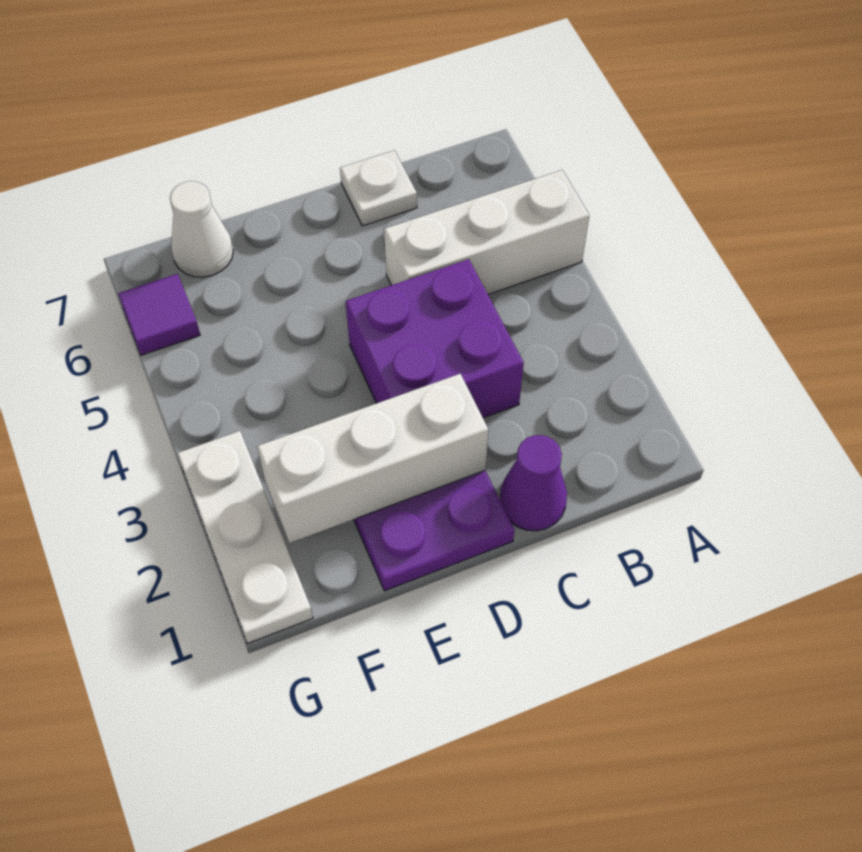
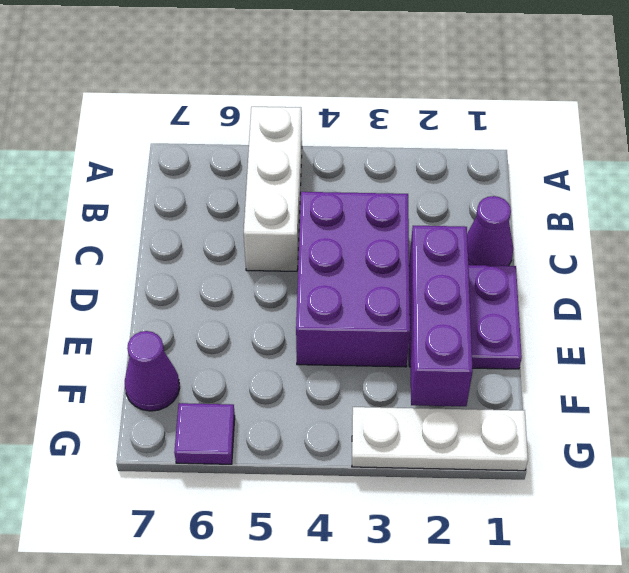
purple brick C3:D4 level 1 -> purple brick C3:E4 level 1
white plate C7 level 1 -> none
white brick D2:F2 level 2 -> purple brick D2:F2 level 2
white cone F7 level 1 -> purple cone F7 level 1

